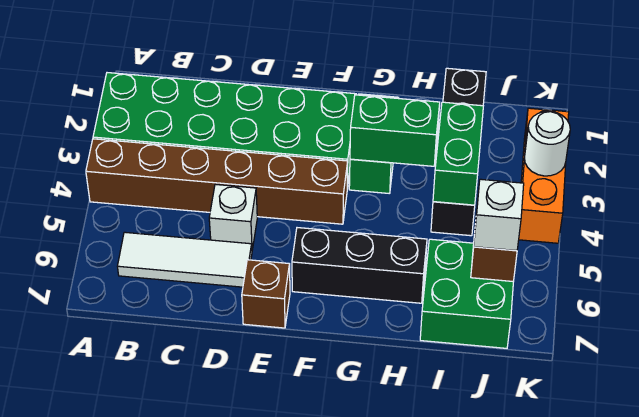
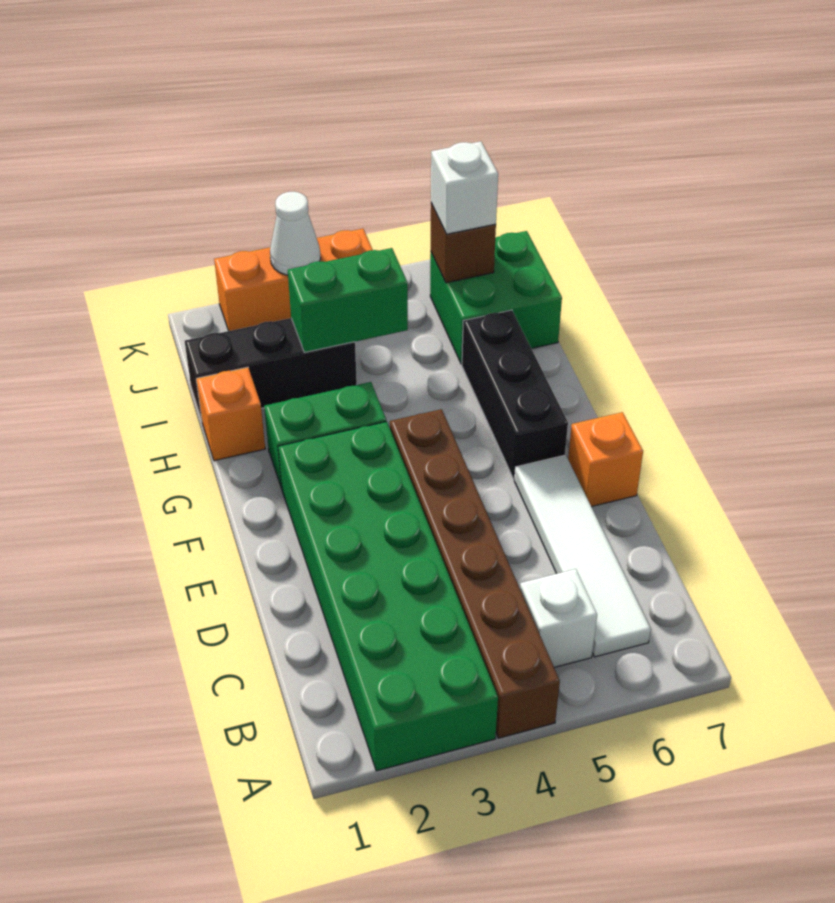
white tile B6:D6 level 1 -> white tile B6:E6 level 1
white brick D5 level 1 -> white brick B5 level 1
brown brick E7 level 1 -> orange brick E7 level 1
green brick G3:H3 level 2 -> none
none -> orange brick H1 level 1
black brick I1:I4 level 1 -> black brick I1:I3 level 1
white round brick K3 level 2 -> white cone K3 level 2

